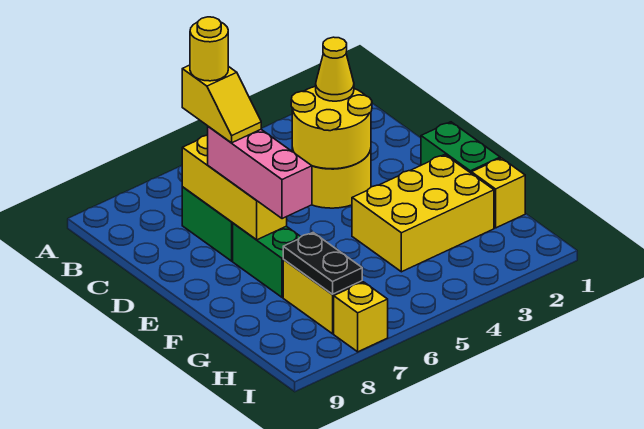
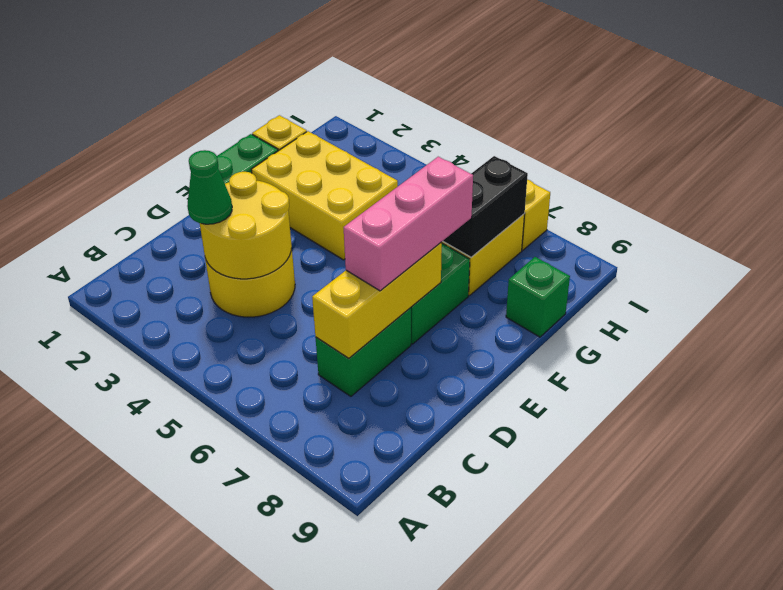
yellow cone C3 level 3 -> green cone C3 level 3
yellow slope C7:D7 level 4 top C -> none
yellow round brick C7 level 5 -> none
black plate G7:H7 level 2 -> black brick G7:H7 level 2
none -> green brick G9 level 1

